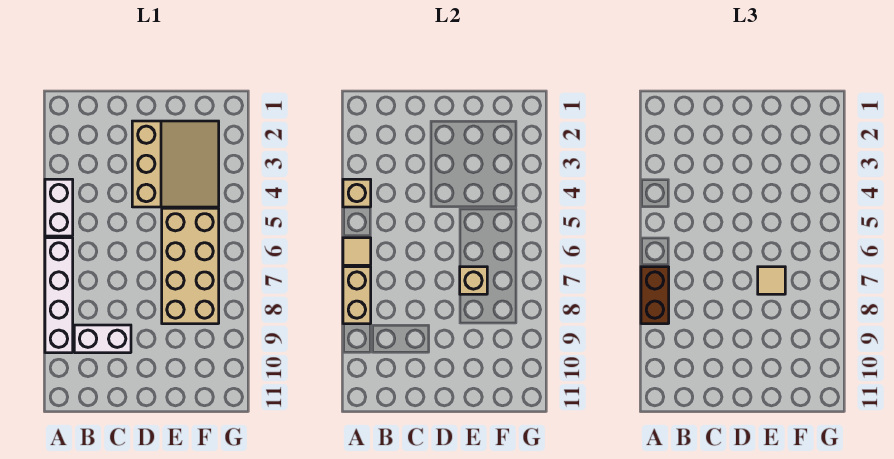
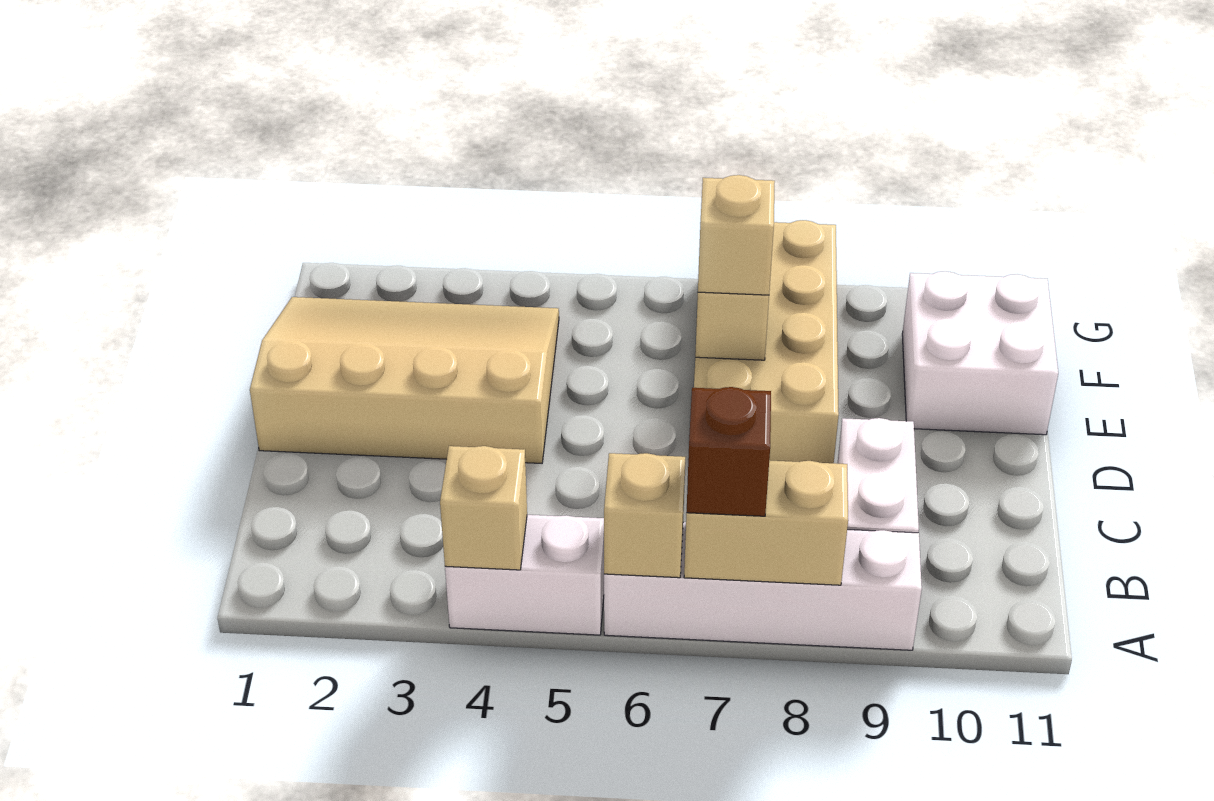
tan tile A6 level 2 -> tan brick A6 level 2
brown brick A7:A8 level 3 -> brown brick A7 level 3
tan slope D2:F4 level 1 top D -> tan slope D1:F4 level 1 top D
tan brick E5:F8 level 1 -> tan brick D7:G8 level 1
tan tile E7 level 3 -> tan brick E7 level 3
none -> white brick E10:F11 level 1

